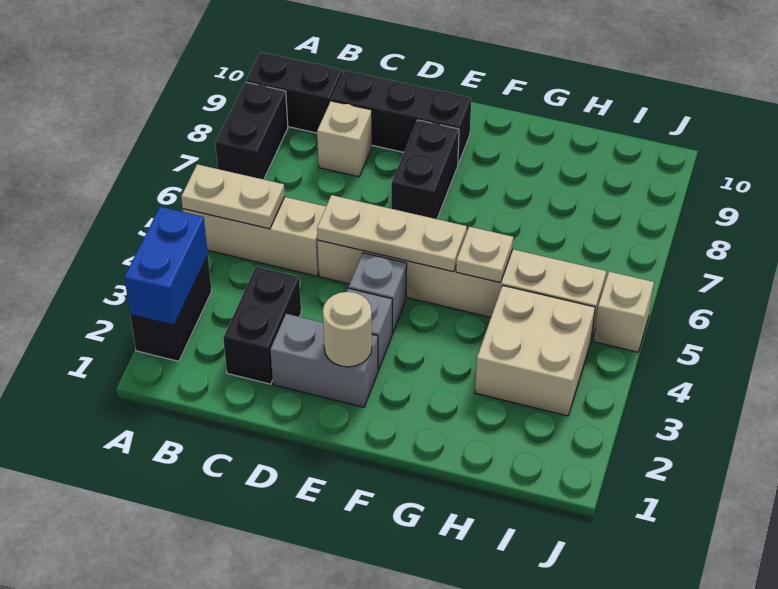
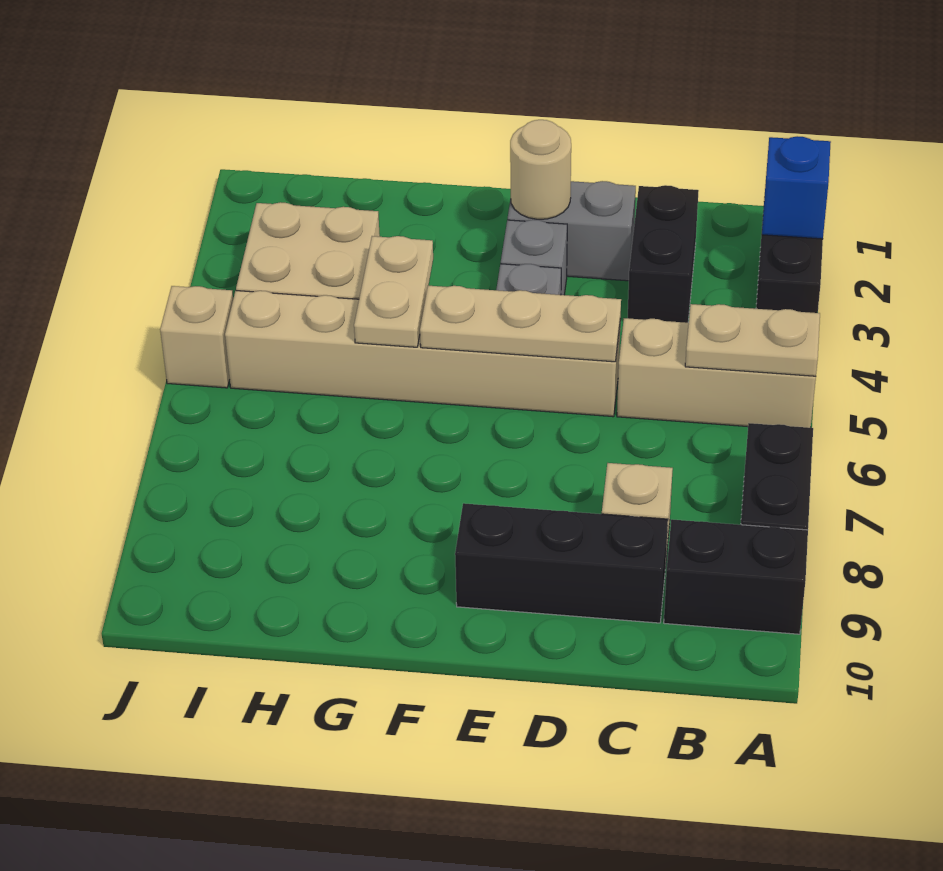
blue brick A2:A3 level 2 -> blue brick A2 level 2
black brick E7:E8 level 1 -> none
tan plate G5 level 2 -> tan plate G4:G5 level 2

